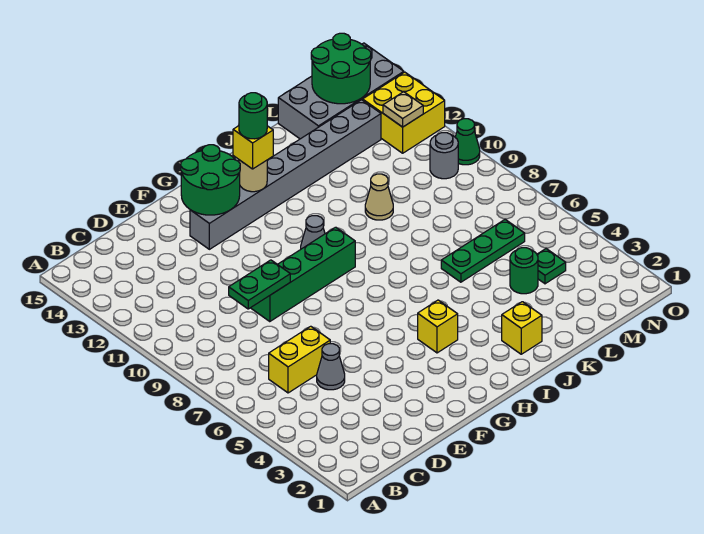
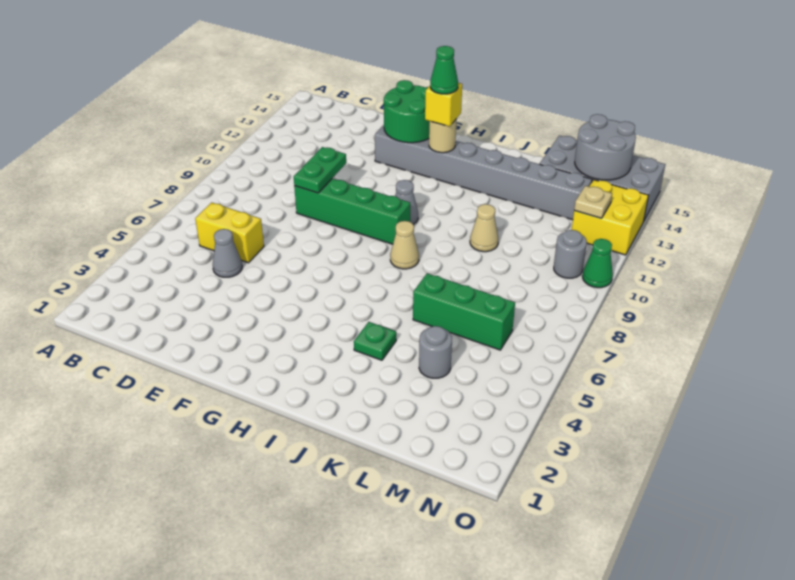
green plate D9:E9 level 2 -> green plate E9:E10 level 2
yellow brick H4 level 1 -> none
green round brick H13 level 4 -> green cone H13 level 4
none -> tan cone I8 level 1
yellow brick J2 level 1 -> none
green plate K6:M6 level 1 -> green brick K6:M6 level 1
green round brick L4 level 1 -> grey round brick L4 level 1
green plate M4 level 1 -> green plate J4 level 1
green round brick M14:N15 level 2 -> grey round brick M14:N15 level 2

